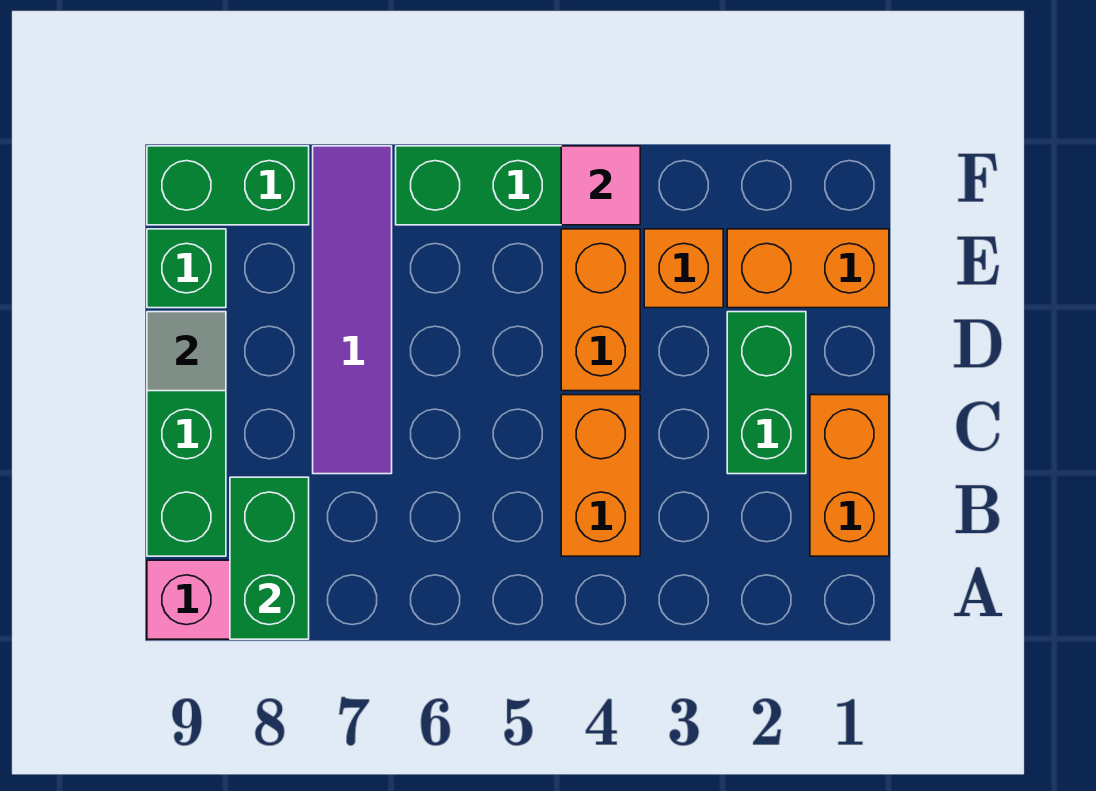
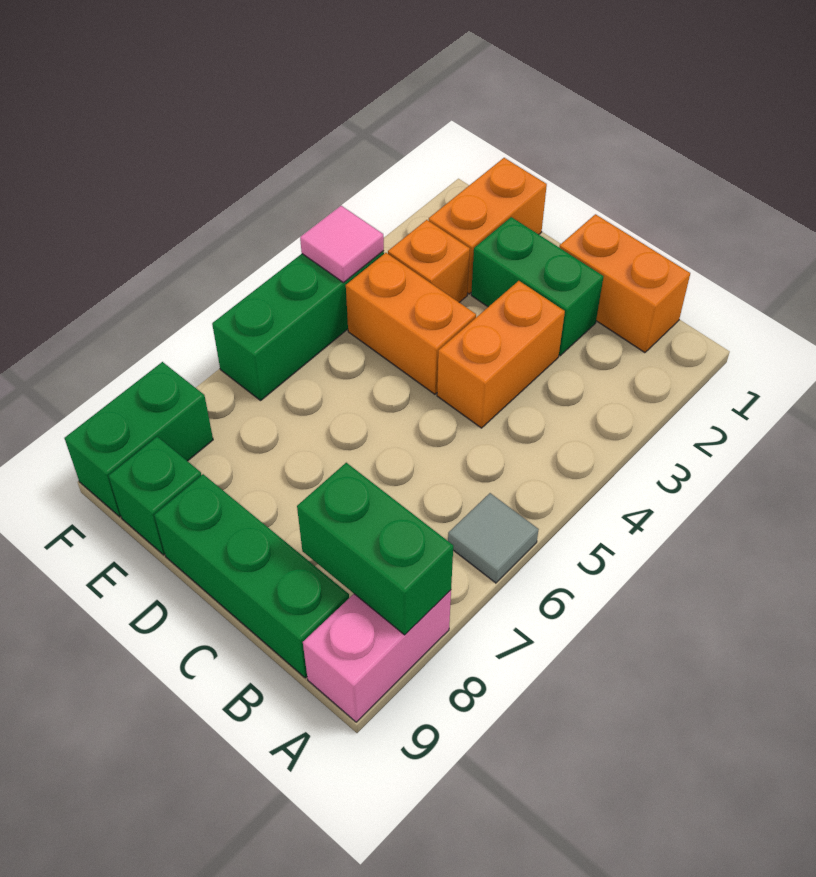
orange brick B4:C4 level 1 -> orange brick C3:C4 level 1
purple tile C7:F7 level 1 -> none
grey tile D9 level 2 -> grey tile A6 level 1

